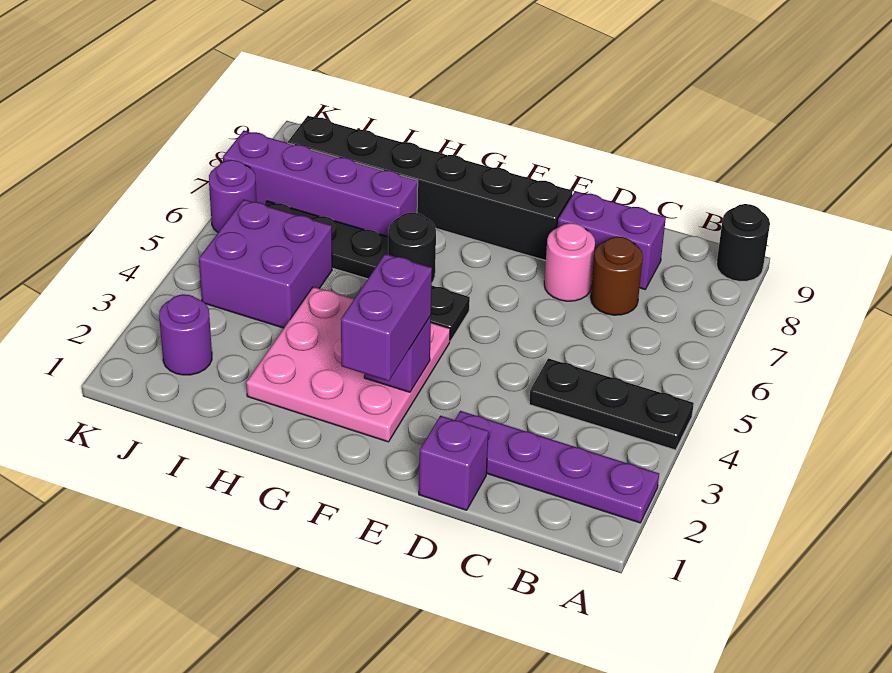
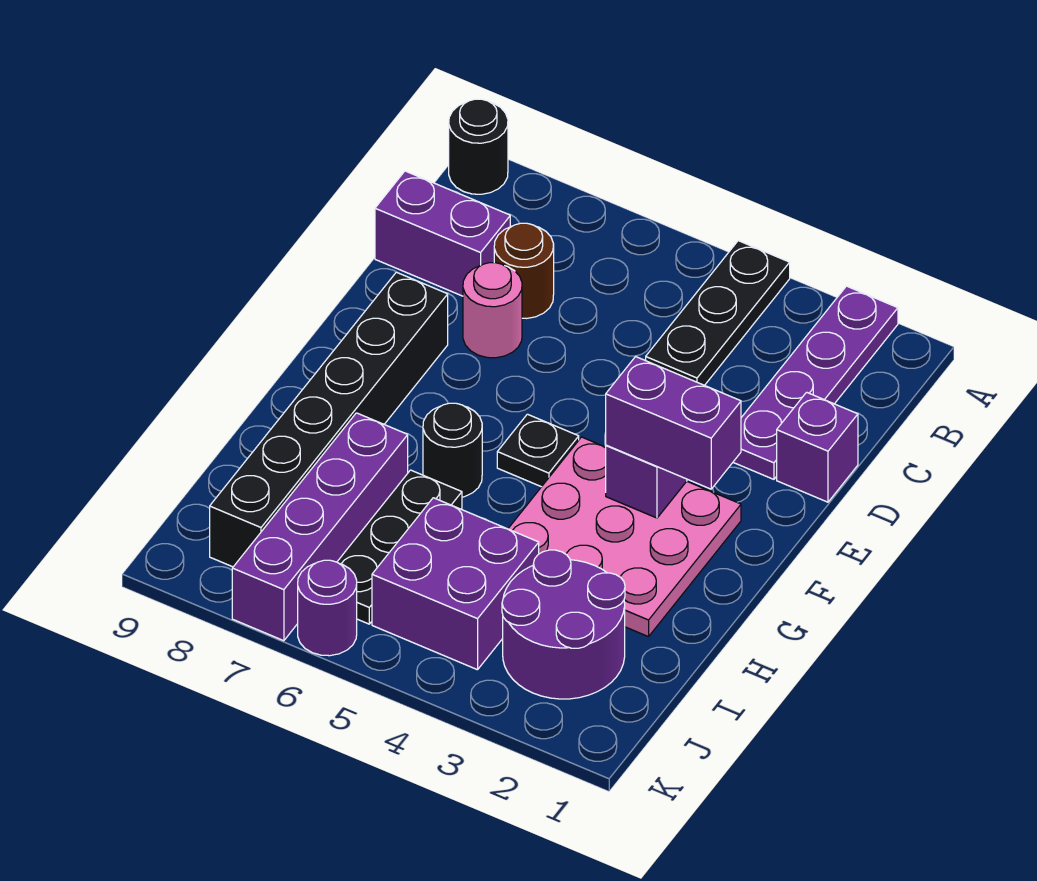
purple brick C8:D8 level 1 -> purple brick C8:C9 level 1
purple round brick J2 level 1 -> purple round brick I2:J3 level 1

